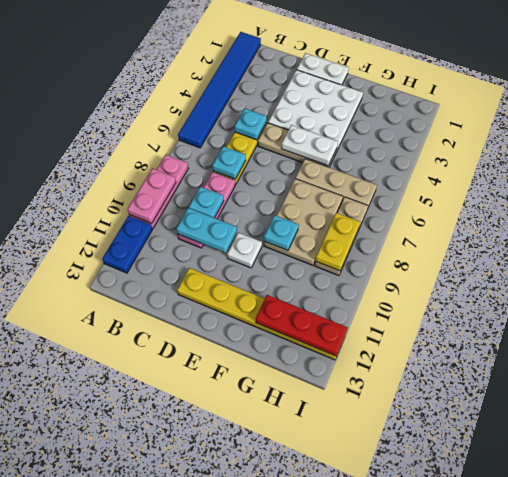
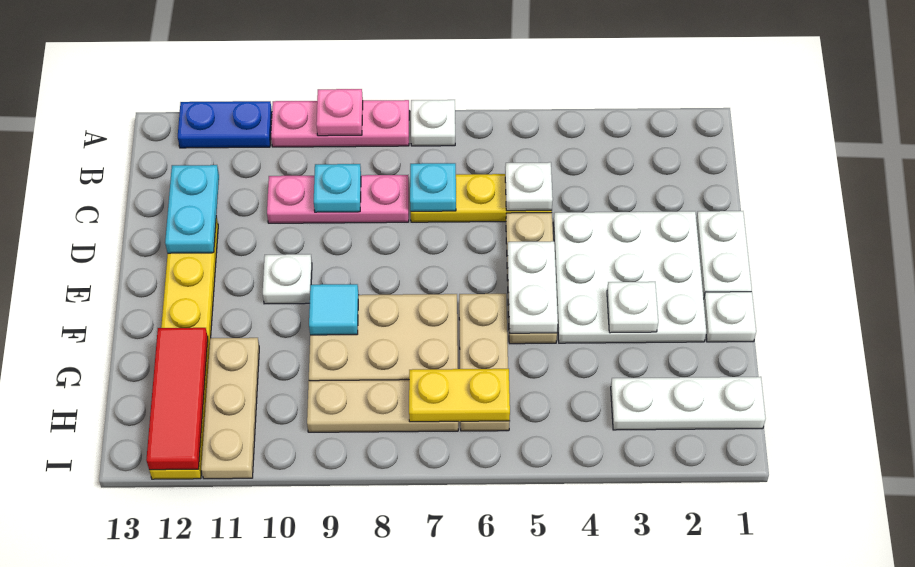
blue tile A1:A6 level 1 -> none
none -> white plate A7 level 1
pink plate A9:A10 level 2 -> pink plate A9 level 2
cyan plate C5 level 2 -> white plate C5 level 2
cyan plate C10:D10 level 2 -> cyan plate C12:D12 level 2
none -> white plate F1 level 1
none -> white plate F3 level 2
cyan plate F9 level 2 -> cyan tile F9 level 2
none -> tan plate G11:I11 level 1
red plate G12:I12 level 2 -> red tile G12:I12 level 2
none -> white plate H1:H3 level 1
yellow plate H8:H9 level 2 -> yellow plate H6:H7 level 2

